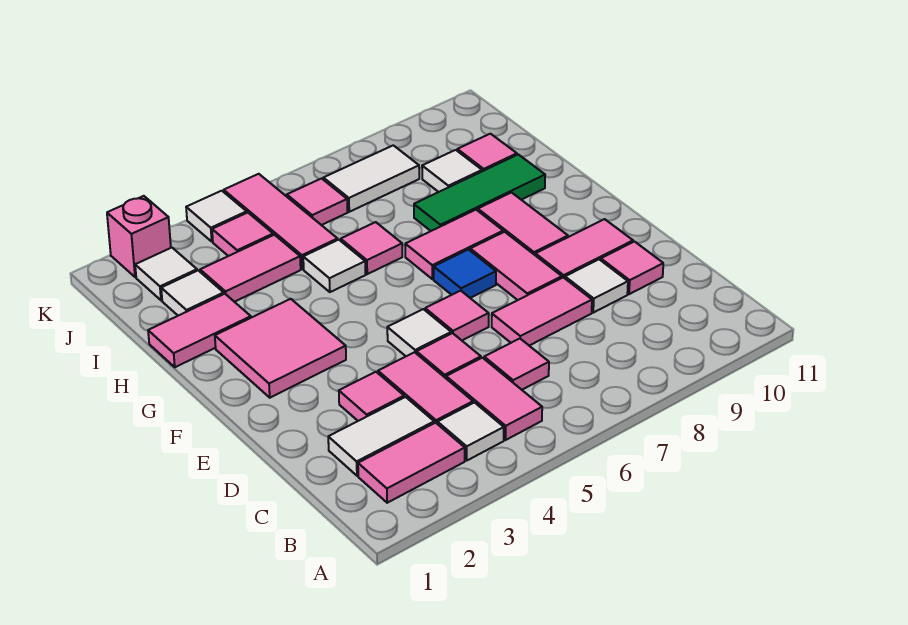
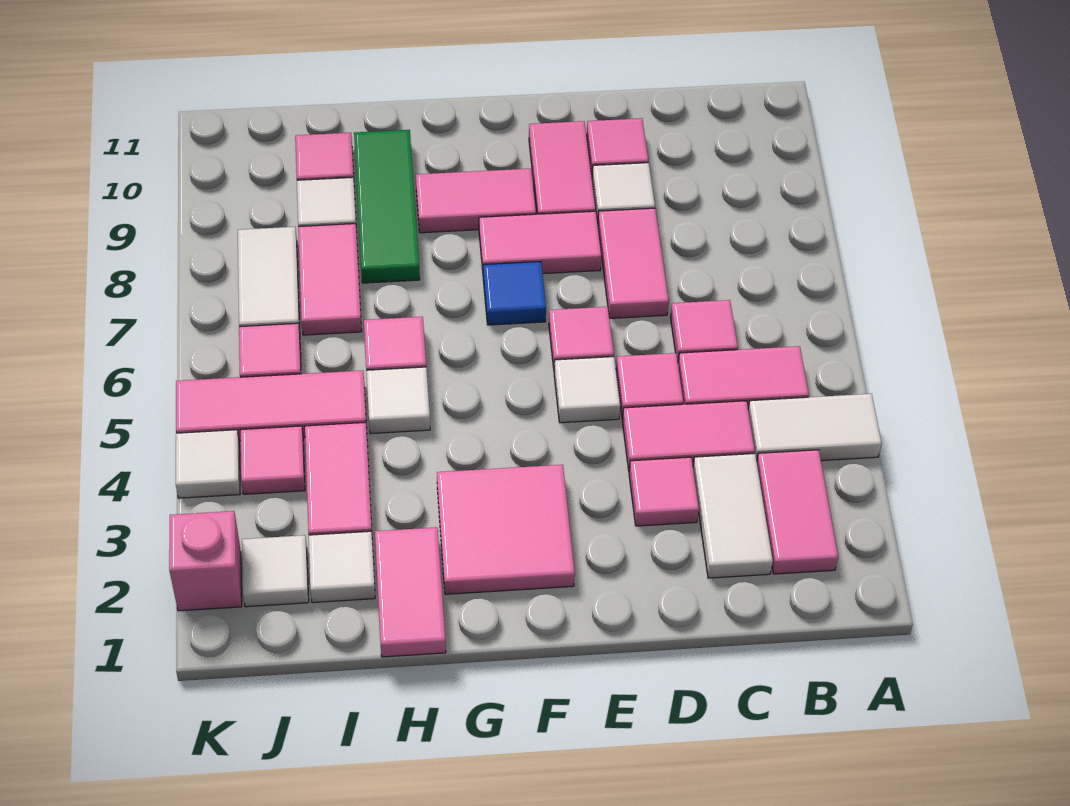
white tile B4 level 1 -> white tile A4:B4 level 1
pink tile G7:G8 level 1 -> pink tile I7:I8 level 1

